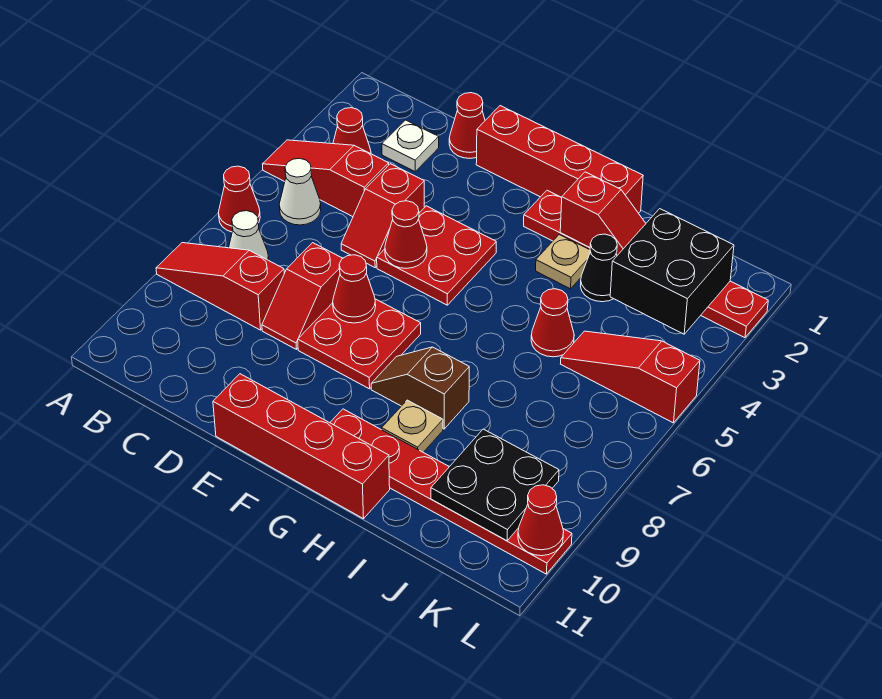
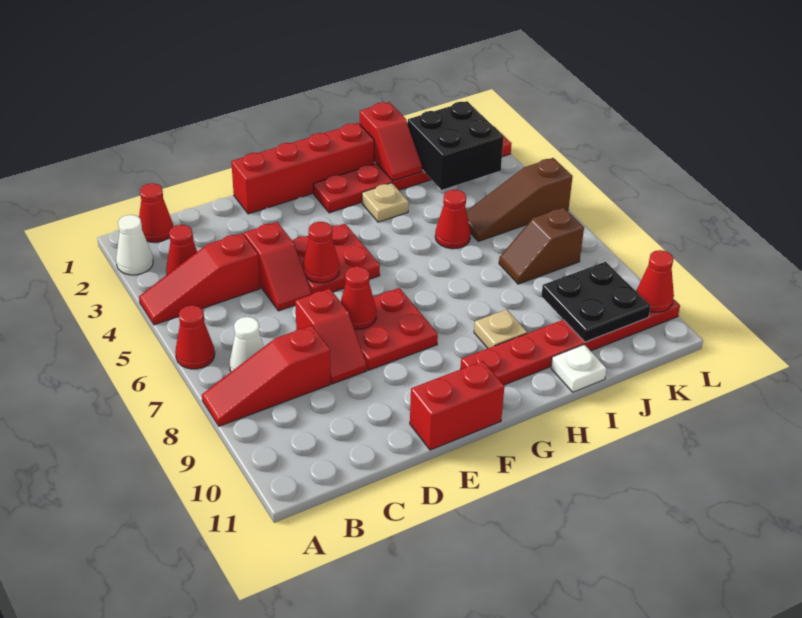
white cone B5 level 1 -> white cone A2 level 1
white plate C2 level 1 -> white plate I11 level 1
red cone D1 level 1 -> red cone B1 level 1
red brick E11:H11 level 1 -> red brick E11:F11 level 1
brown slope G8:H8 level 1 top H -> brown slope J7:K7 level 1 top K
red slope H2:I2 level 2 top H -> red slope I1:I2 level 2 top 1
black cone I3 level 1 -> none
red slope J5:L5 level 1 top L -> brown slope J5:L5 level 1 top L

